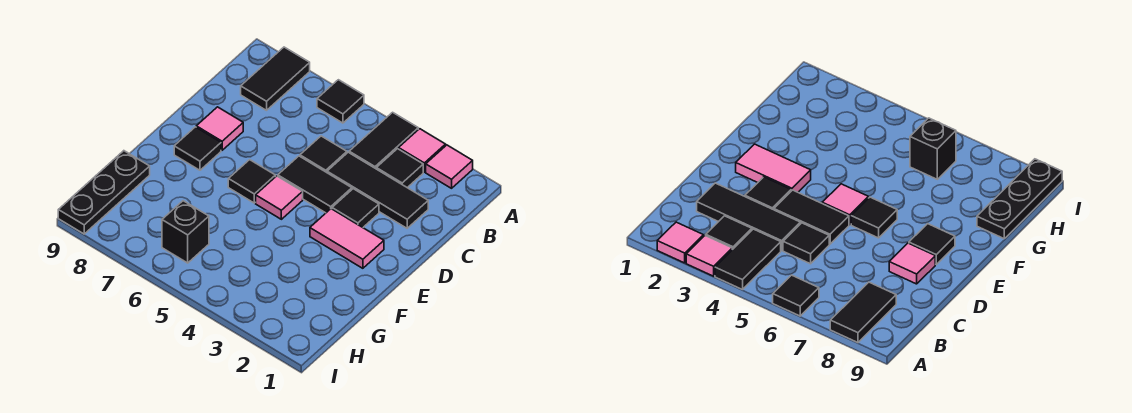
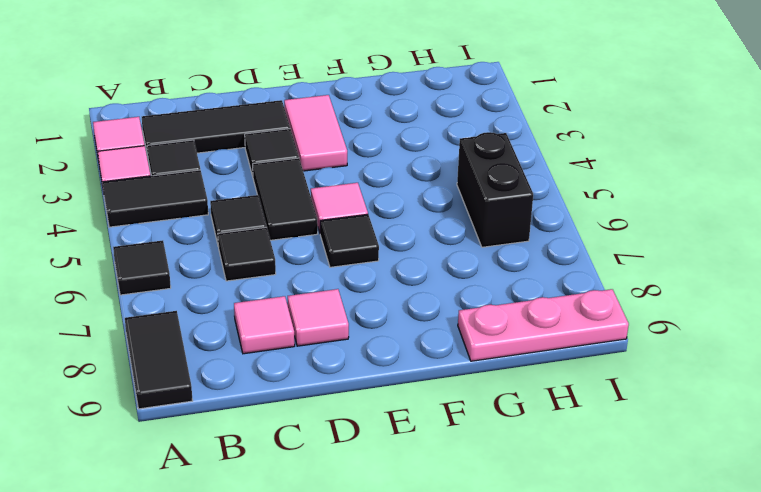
black tile A8:B8 level 1 -> black tile A8:A9 level 1
black tile C2:C4 level 1 -> black tile B2:D2 level 1
none -> pink tile C8 level 1
black tile E8 level 1 -> black tile C6 level 1
black plate G9:I9 level 1 -> pink plate G9:I9 level 1
black brick H6 level 1 -> black brick H5:H6 level 1

